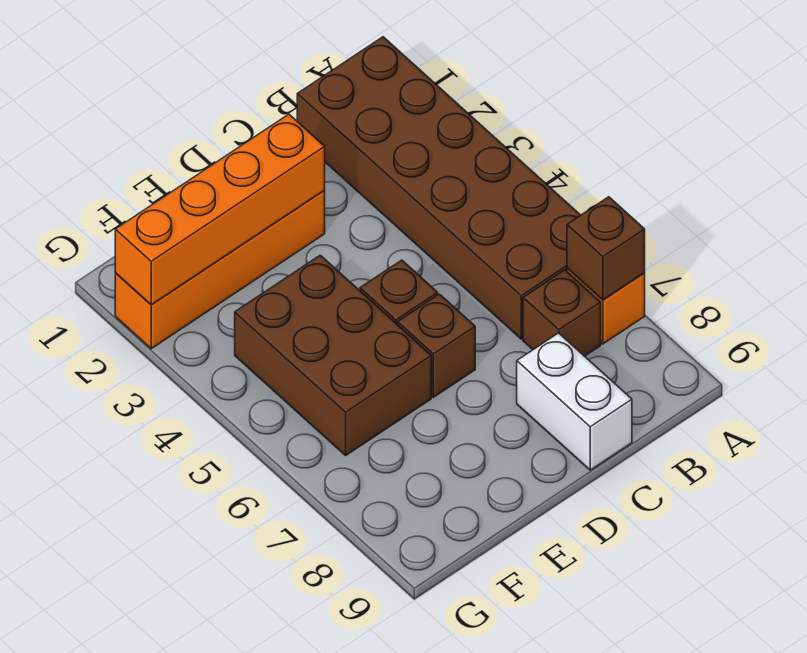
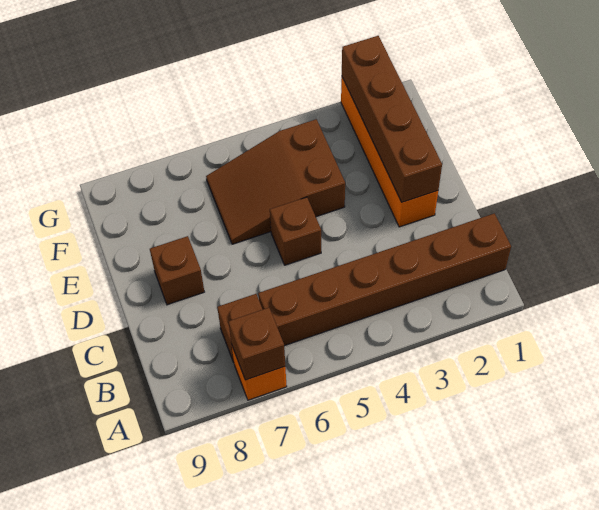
brown brick A1:B6 level 1 -> brown brick B1:B6 level 1
white brick C8:C9 level 1 -> none
orange brick D2:G2 level 2 -> brown brick D2:G2 level 2
brown brick D6 level 1 -> brown brick D8 level 1
brown brick E4:F6 level 1 -> brown slope E4:F6 level 1 top 4

